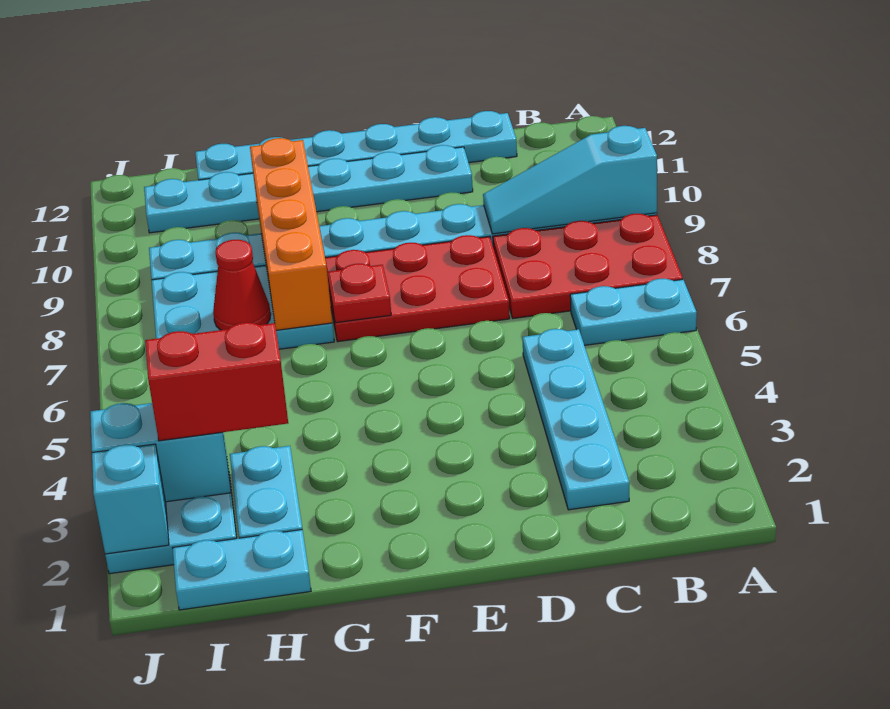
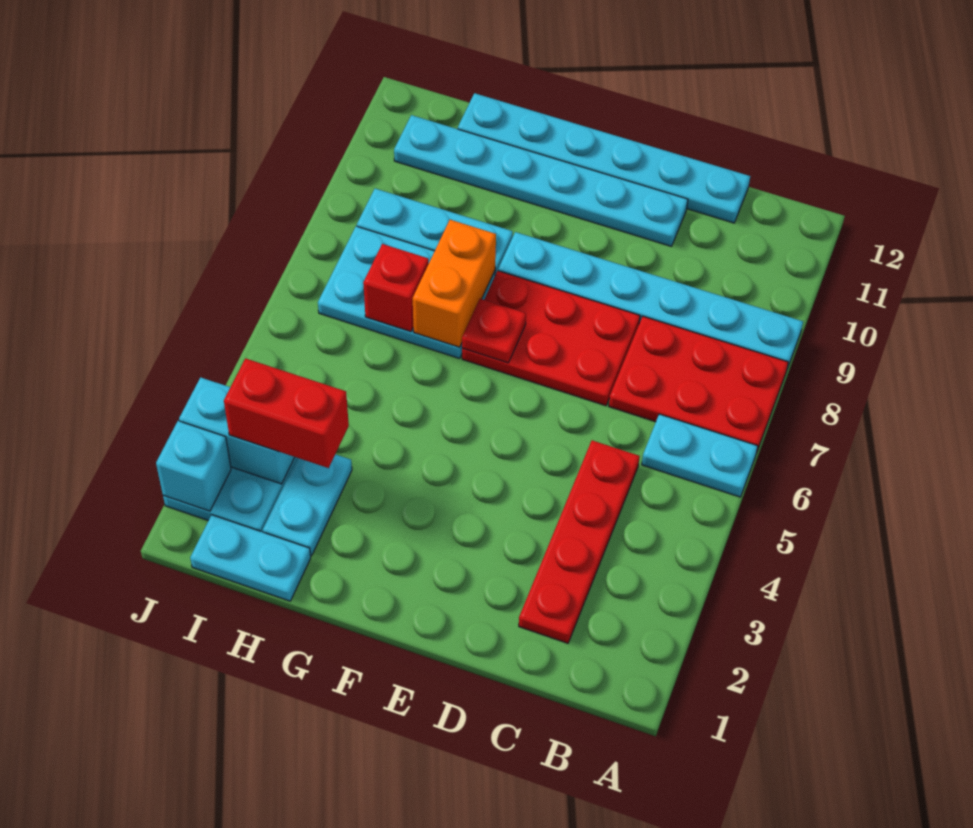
cyan slope A9:C9 level 2 top A -> none
cyan plate C2:C5 level 1 -> red plate C2:C5 level 1
orange brick G7:G10 level 2 -> orange brick G7:G8 level 2
red cone H7 level 2 -> red brick H7 level 2

